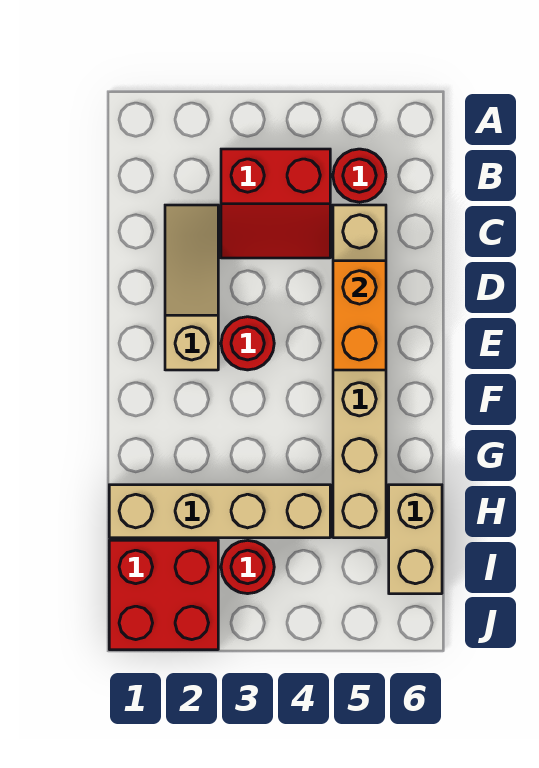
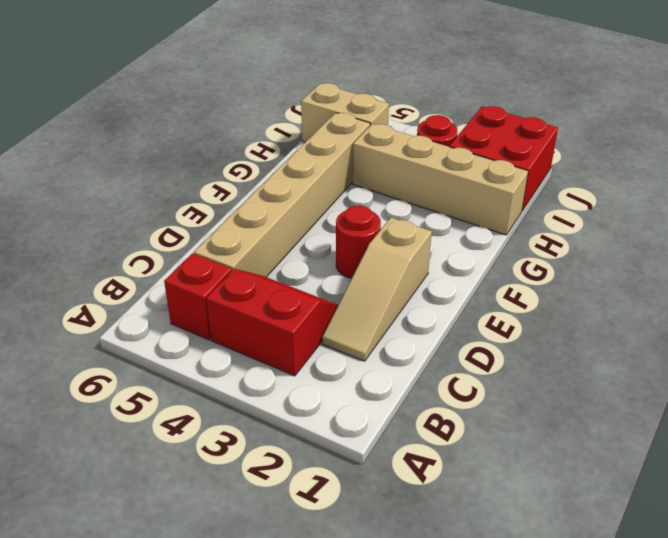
red round brick B5 level 1 -> red brick B5 level 1
orange brick D5:E5 level 2 -> none
tan brick H6:I6 level 1 -> tan brick I5:I6 level 1

